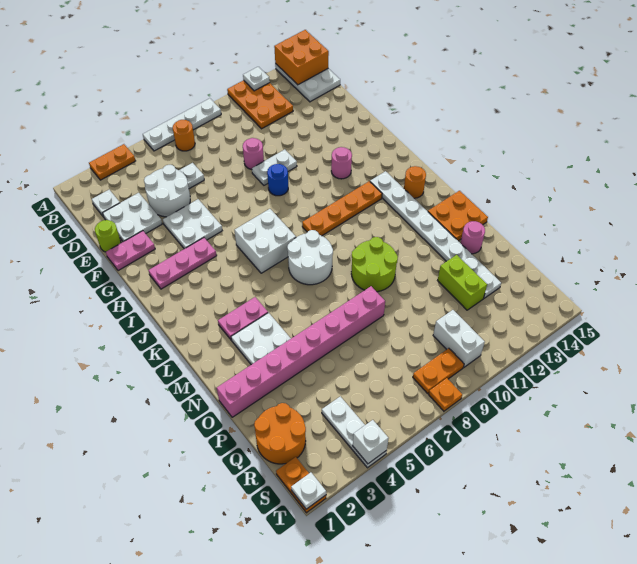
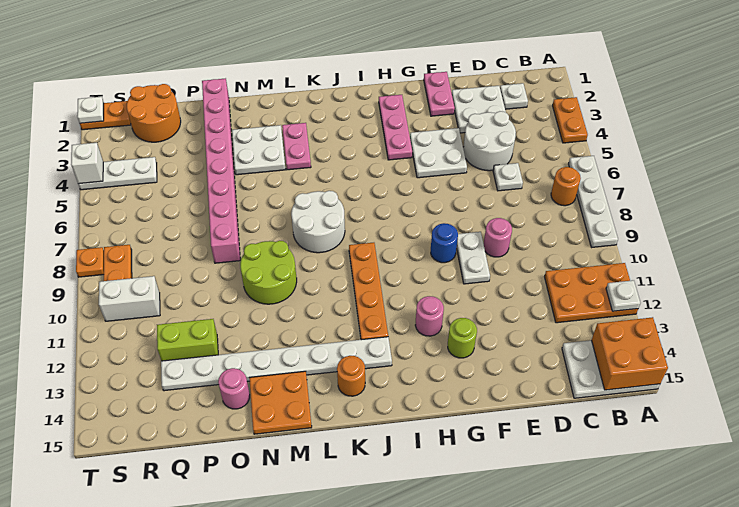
lime round brick E1 level 1 -> lime round brick G13 level 1
white brick I6:J7 level 1 -> none

